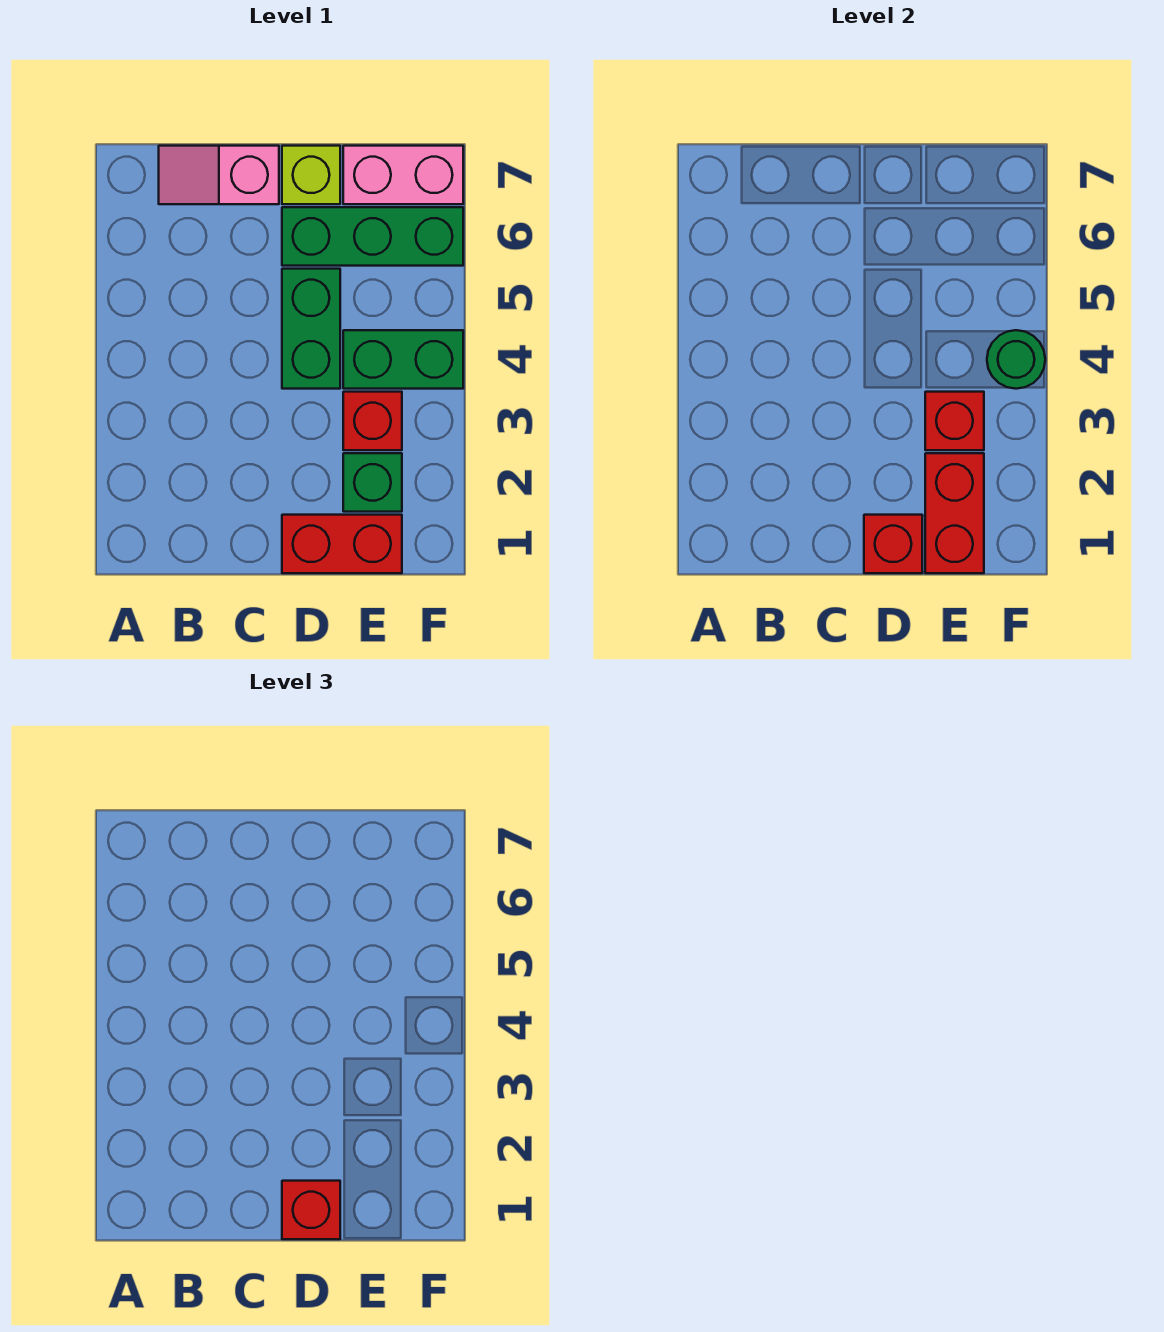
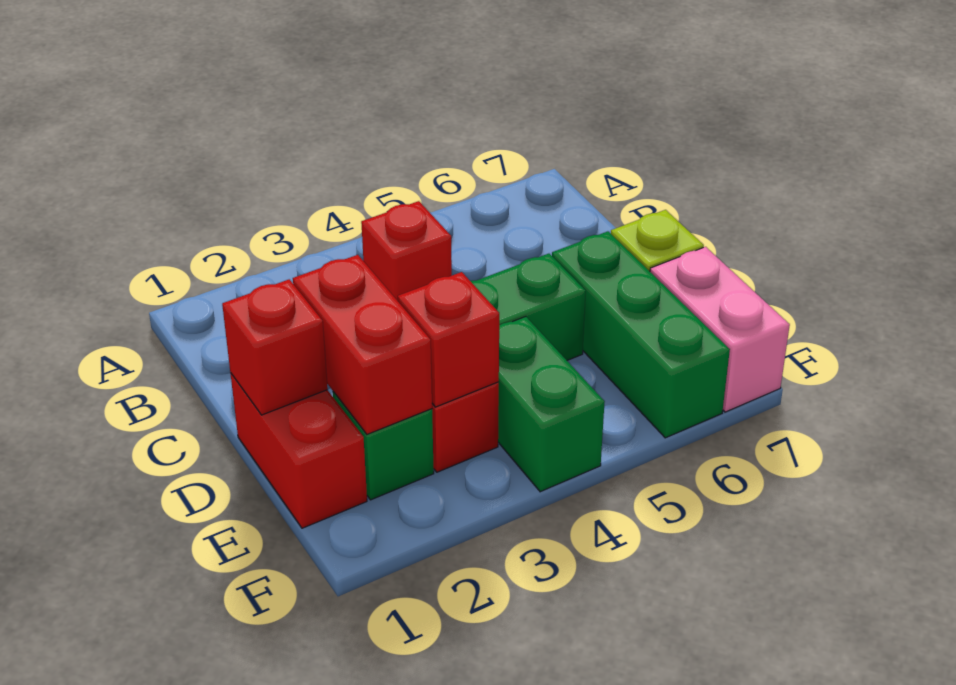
pink slope B7:C7 level 1 top C -> none
red brick D1 level 3 -> red brick B4 level 1
red brick E1:E2 level 2 -> red brick D2:E2 level 2
green round brick F4 level 2 -> none

